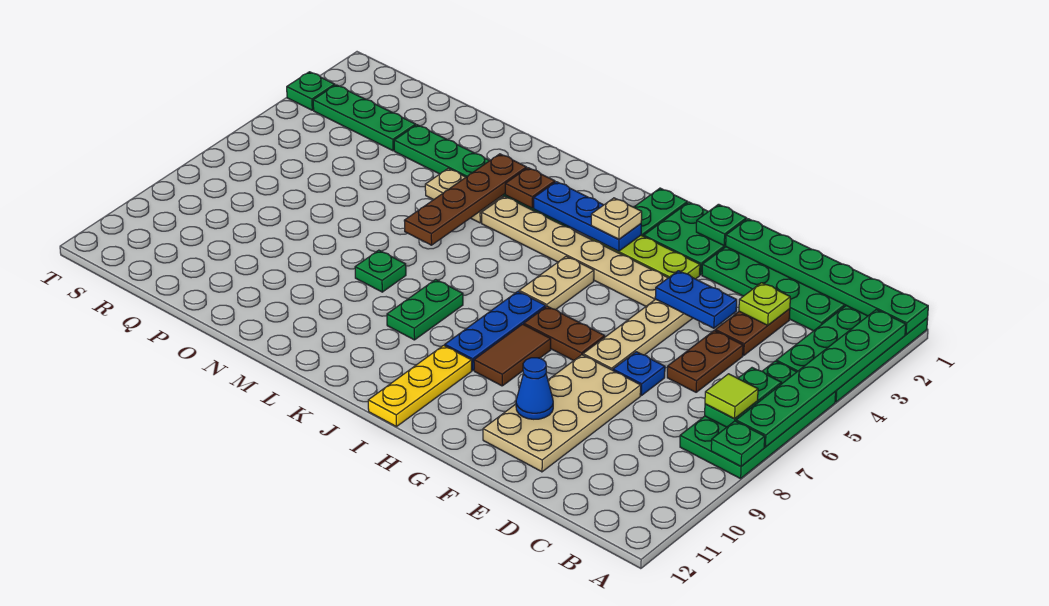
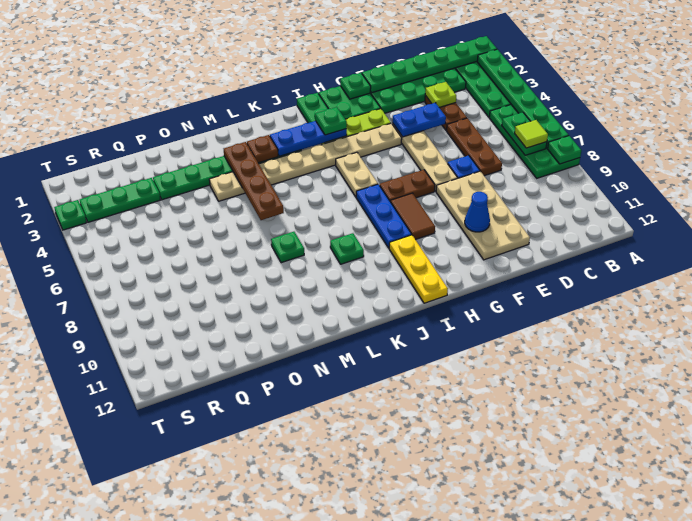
brown plate D5:D6 level 1 -> brown plate D5:D7 level 1
tan plate I3 level 3 -> green plate I3 level 3
green plate K8:K9 level 1 -> green plate K9 level 1

